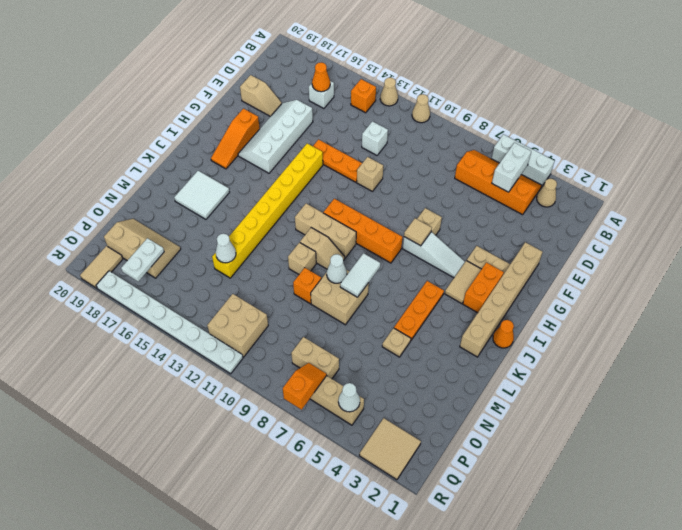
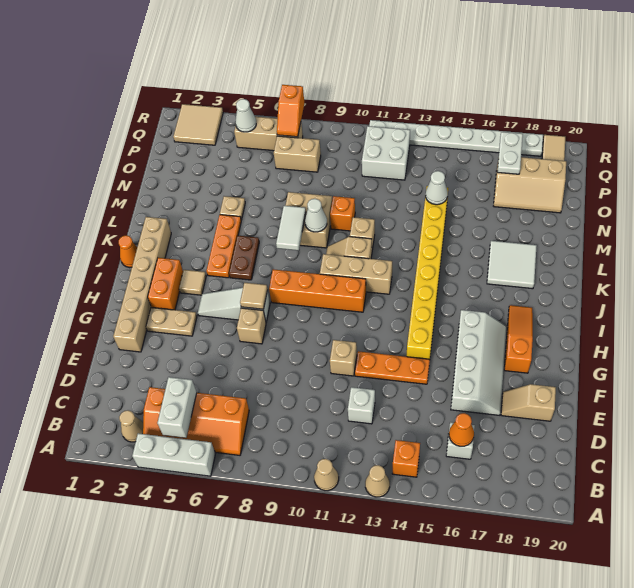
tan tile H4:I4 level 1 -> tan tile I4 level 1
none -> brown plate J6:K6 level 1
tan brick P11:Q12 level 1 -> white brick P11:Q12 level 1

